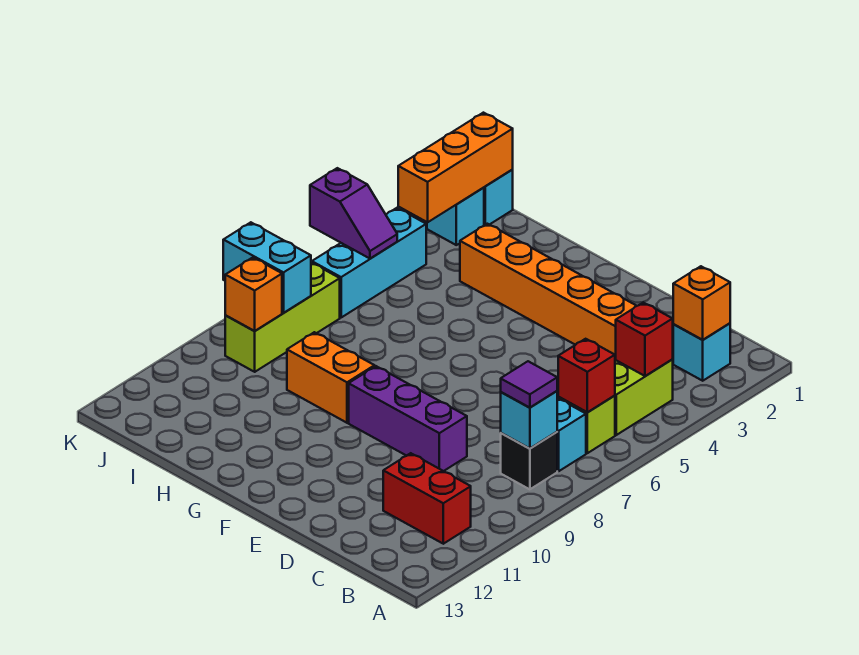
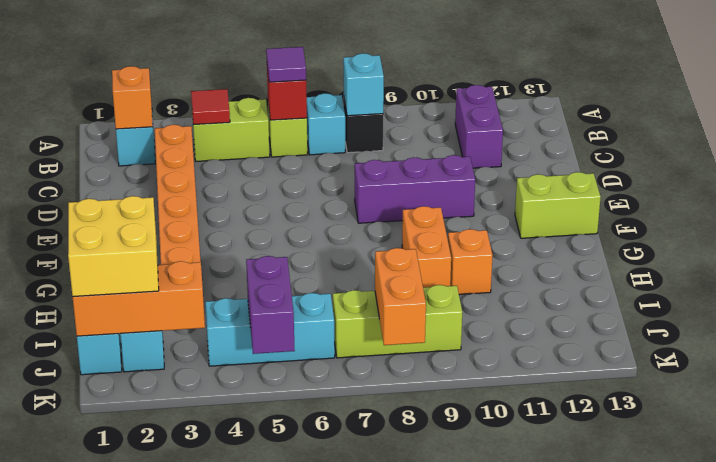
red brick B4 level 2 -> red tile B4 level 2
purple tile B8 level 3 -> purple tile B6 level 3
red brick B11:C11 level 1 -> purple brick B11:C11 level 1
purple brick D9:F9 level 1 -> purple brick E8:E10 level 1
none -> lime brick F12:F13 level 1
none -> yellow brick I1:J2 level 3
purple slope J5:K5 level 2 top K -> purple brick J5:K5 level 2
cyan brick J8:K8 level 2 -> orange brick J8:K8 level 2
orange brick J9 level 2 -> orange brick H10 level 1

